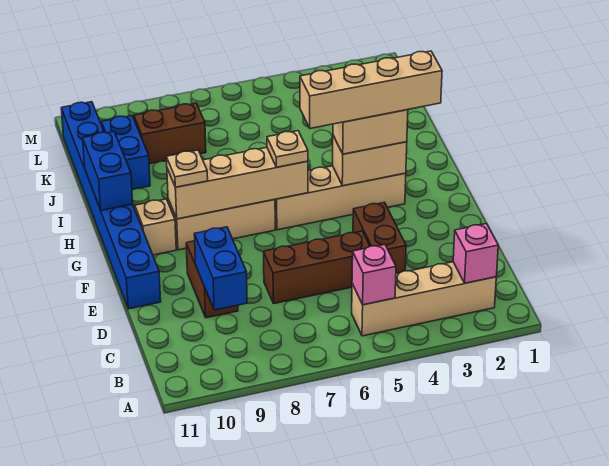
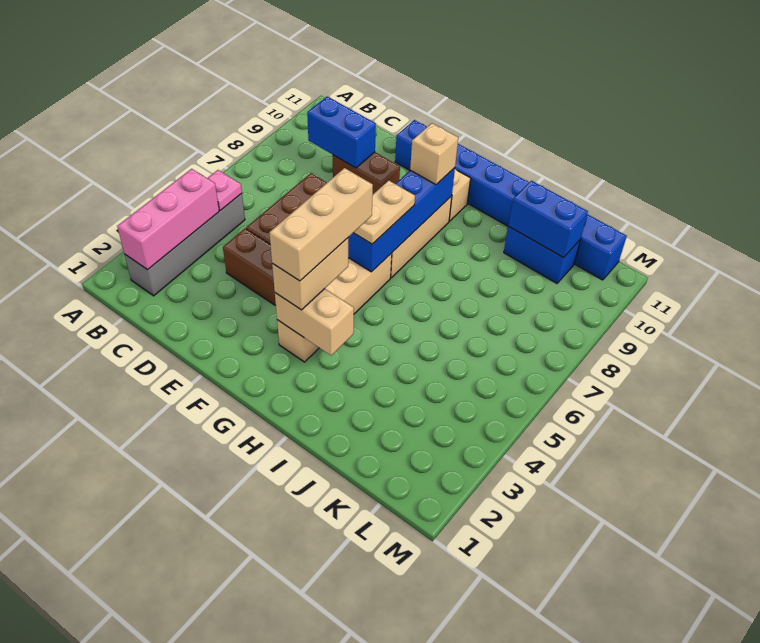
tan brick B2:B5 level 1 -> grey brick B2:B5 level 1
pink brick B2 level 2 -> pink brick B2:B4 level 2
pink brick B5 level 2 -> pink plate B5 level 2
tan brick G2:G5 level 4 -> tan brick G3:G5 level 4
tan brick G3:G4 level 2 -> tan brick G3:H3 level 2
tan brick G6:G9 level 2 -> blue brick G6:G9 level 2
tan plate G6 level 3 -> tan plate G6:G7 level 3
tan plate G9 level 3 -> tan brick G9 level 3
blue brick H11:I11 level 2 -> blue brick J10:K10 level 2
brown brick K8:K9 level 1 -> none

